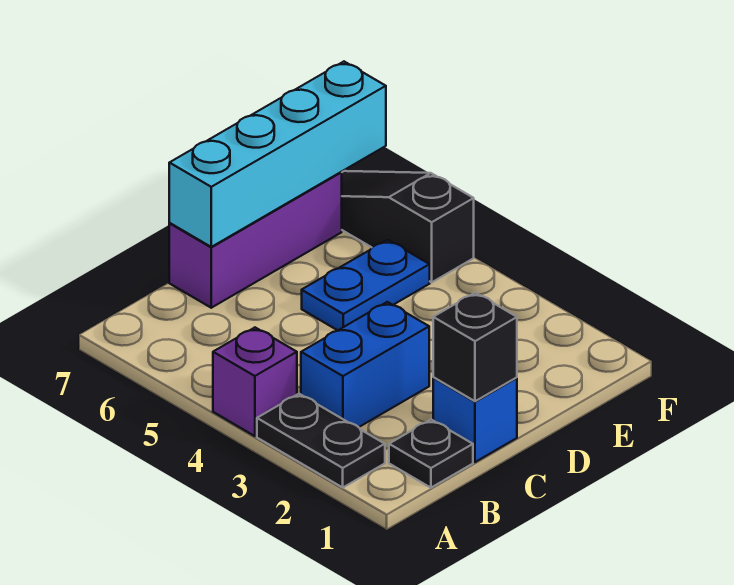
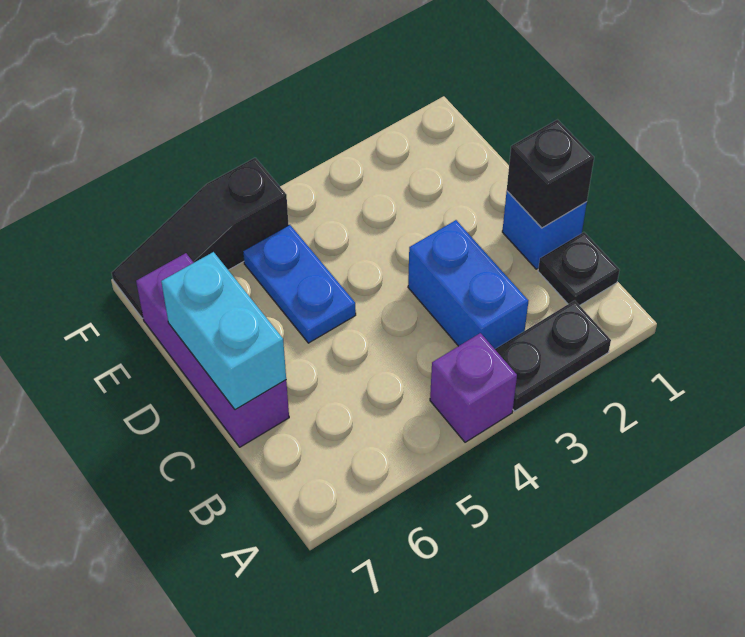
cyan brick C7:F7 level 2 -> cyan brick C7:D7 level 2

